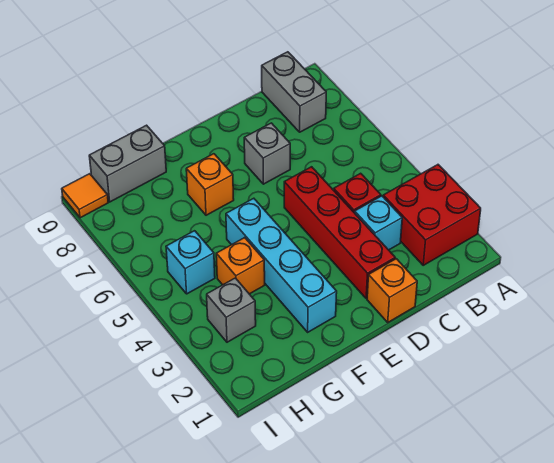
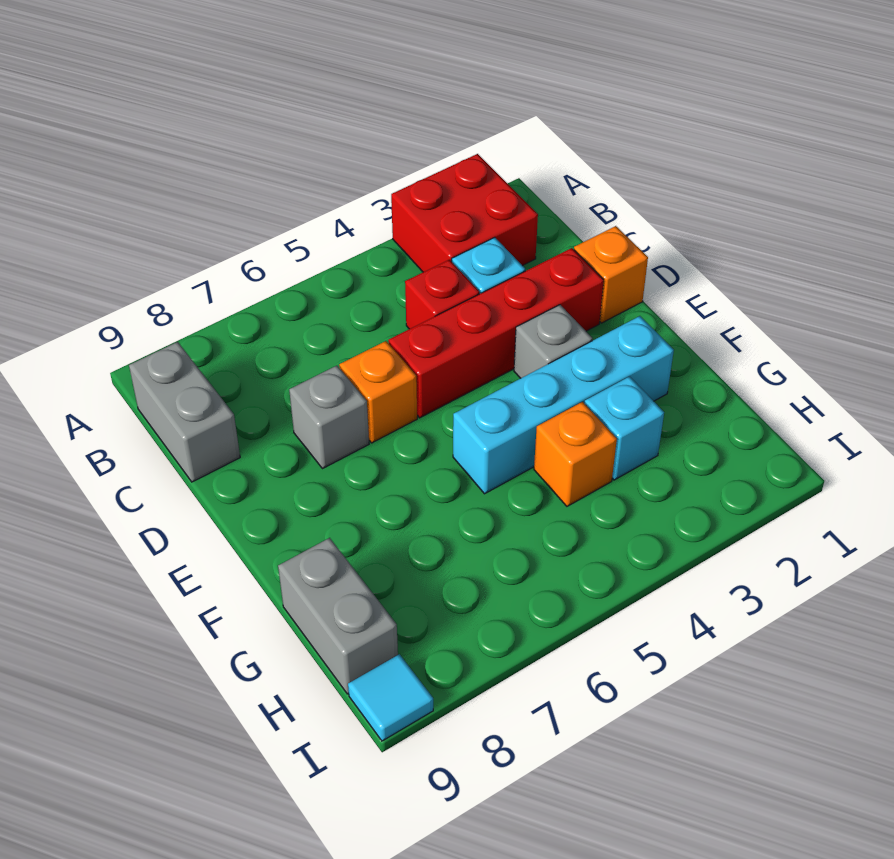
grey brick B8:B9 level 1 -> grey brick B9:C9 level 1
orange brick F7 level 1 -> orange brick D6 level 1
grey brick H3 level 1 -> grey brick E3 level 1
cyan brick H5 level 1 -> cyan brick G3 level 1
orange tile I9 level 1 -> cyan tile I9 level 1

